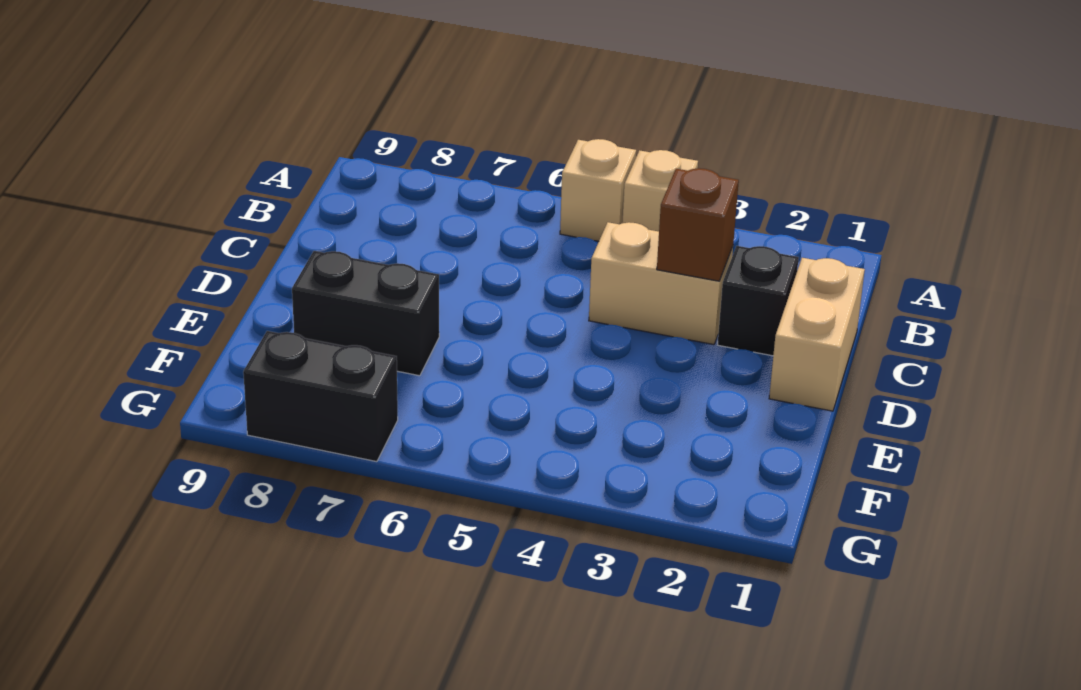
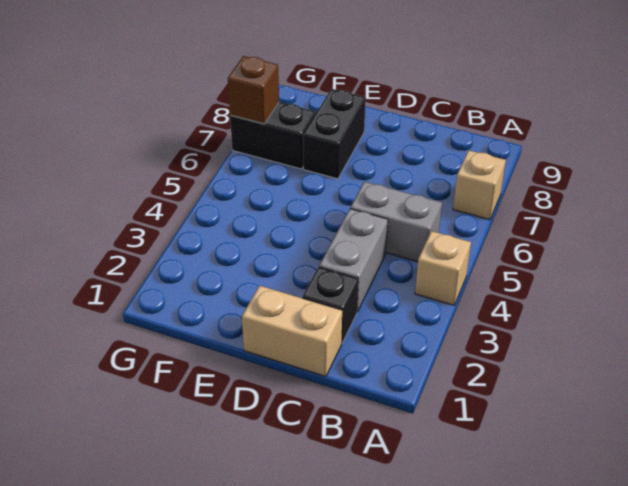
tan brick A5 level 1 -> tan brick A7 level 1
none -> grey brick B5:C5 level 1
tan brick C3:C4 level 1 -> grey brick C3:C4 level 1
brown brick C3 level 2 -> brown brick G7 level 2
black brick G7:G8 level 1 -> black brick F7:G7 level 1

